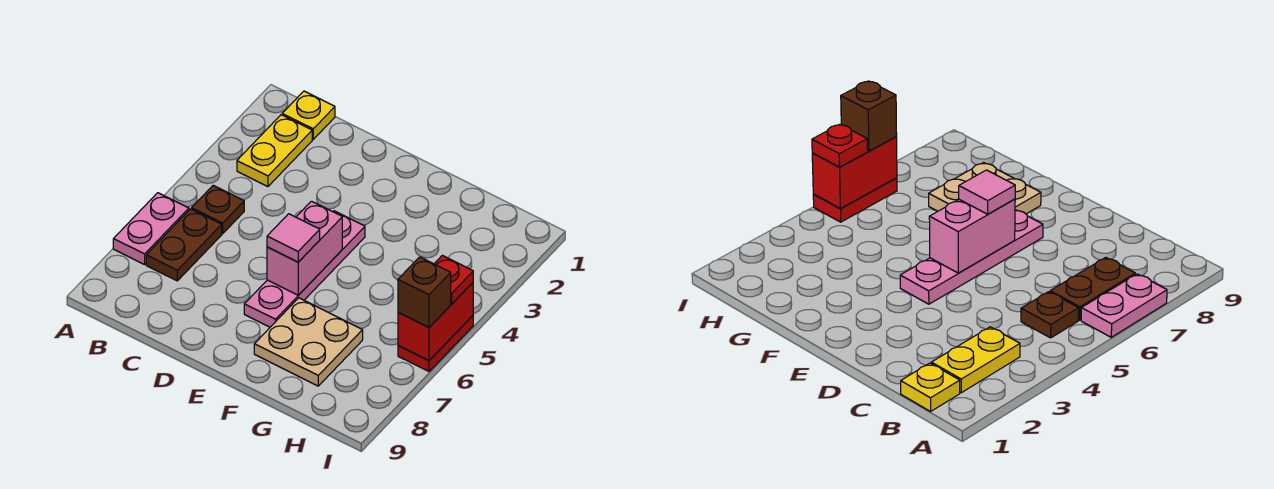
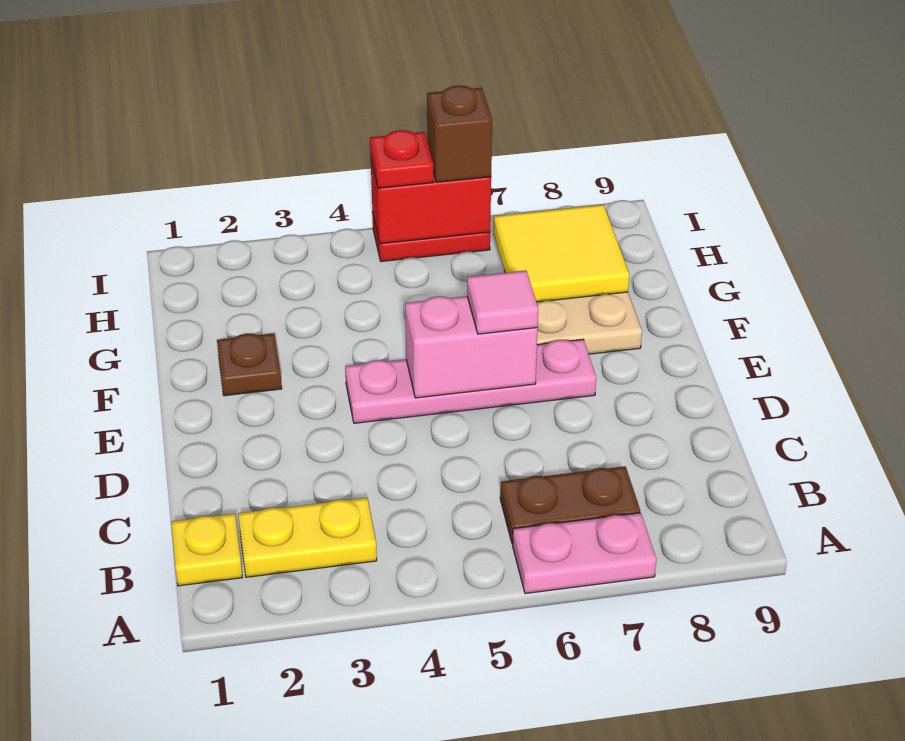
brown plate B5 level 1 -> brown plate F2 level 1
none -> yellow tile G7:H8 level 2

